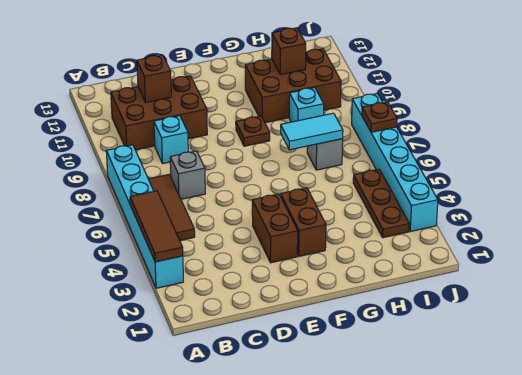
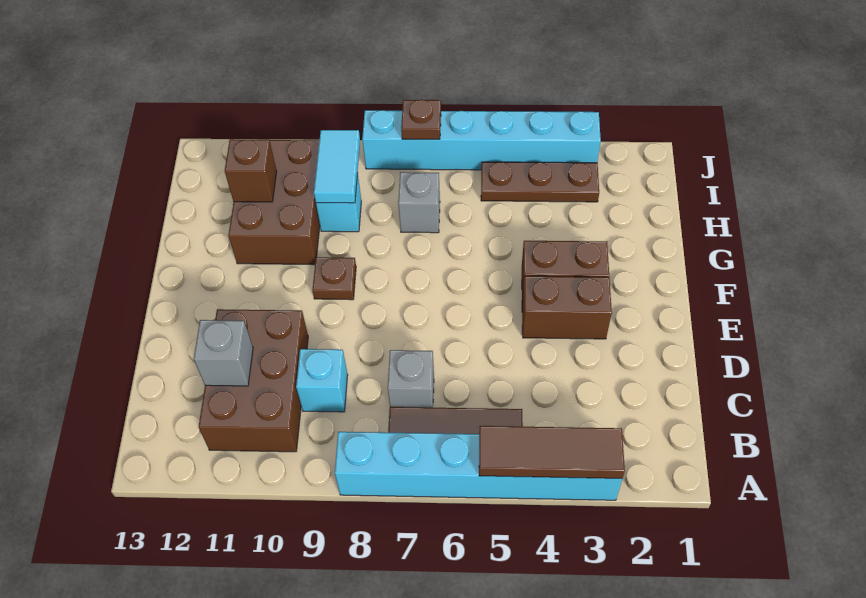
brown brick C11 level 2 -> grey brick C11 level 2
cyan tile G7:H7 level 2 -> cyan tile H9:I9 level 2

